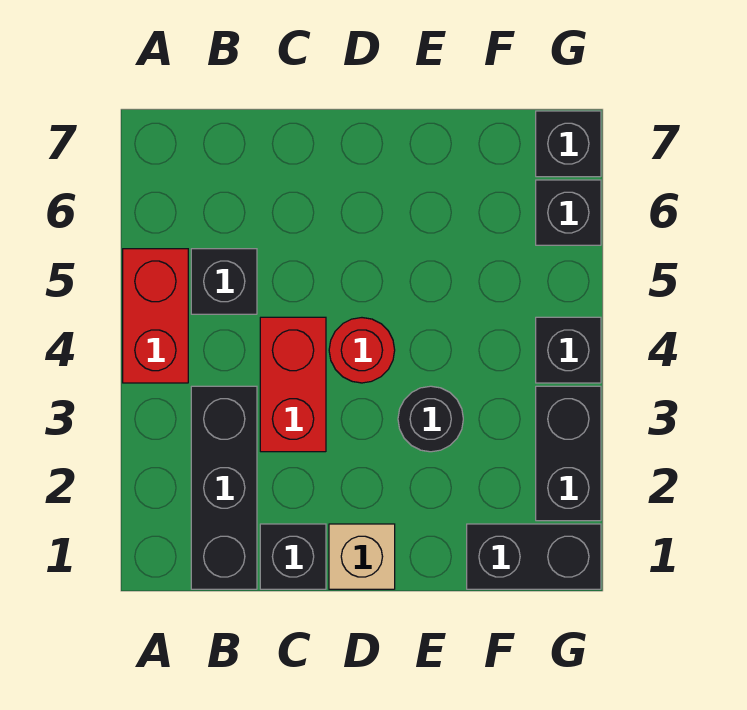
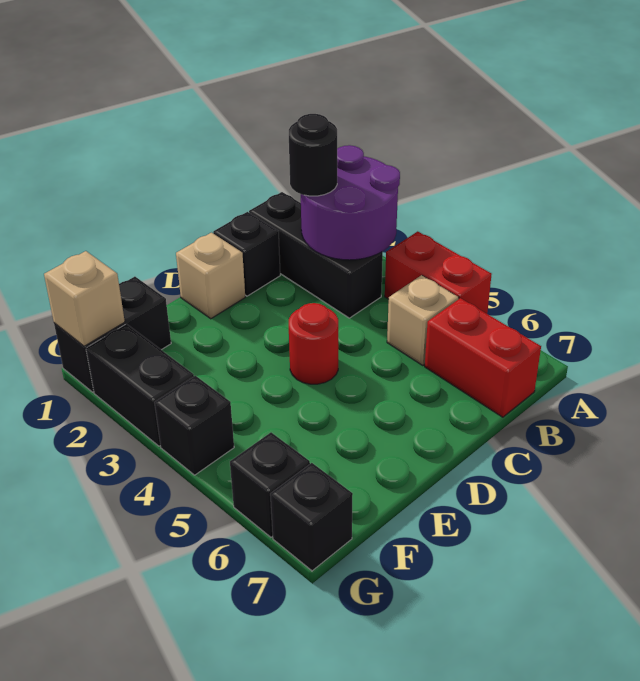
none -> purple round brick A2:B3 level 2
black brick B5 level 1 -> tan brick B5 level 1
red brick C3:C4 level 1 -> red brick B6:B7 level 1
black round brick E3 level 1 -> black round brick B2 level 3
none -> tan brick G1 level 2

